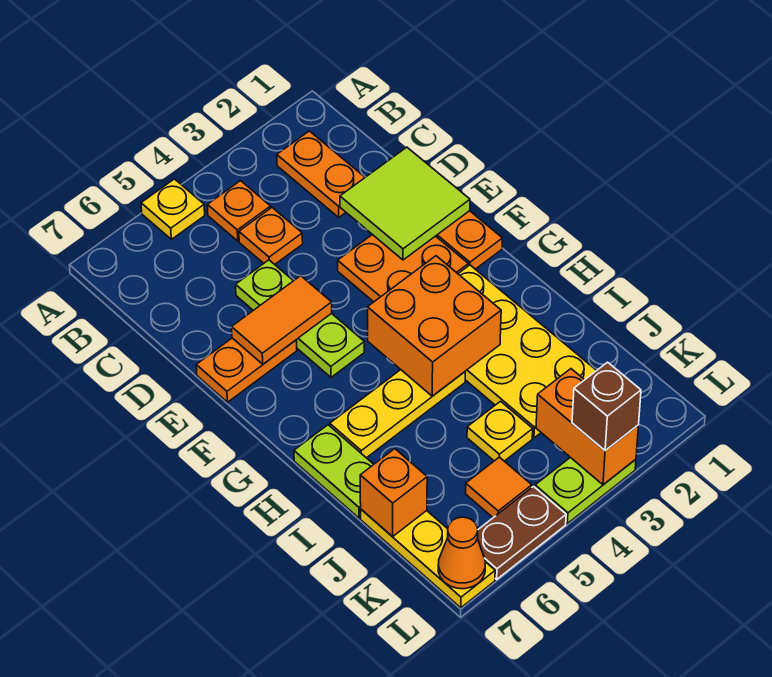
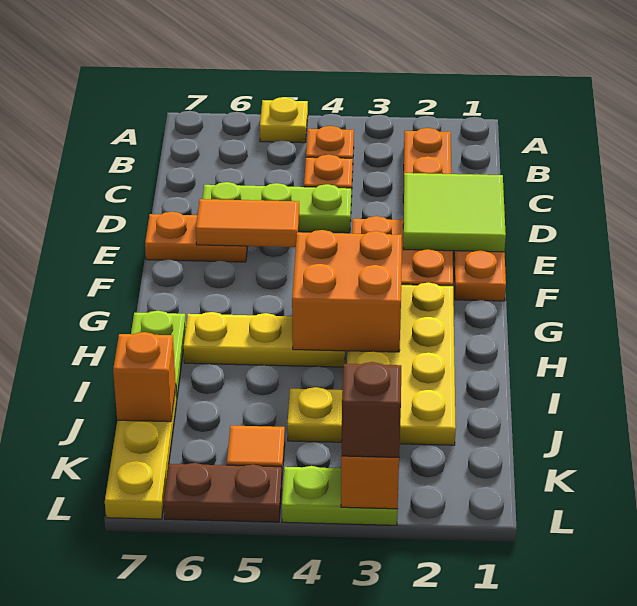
lime plate D5:F5 level 1 -> lime plate D4:D6 level 1
orange cone L7 level 2 -> none

